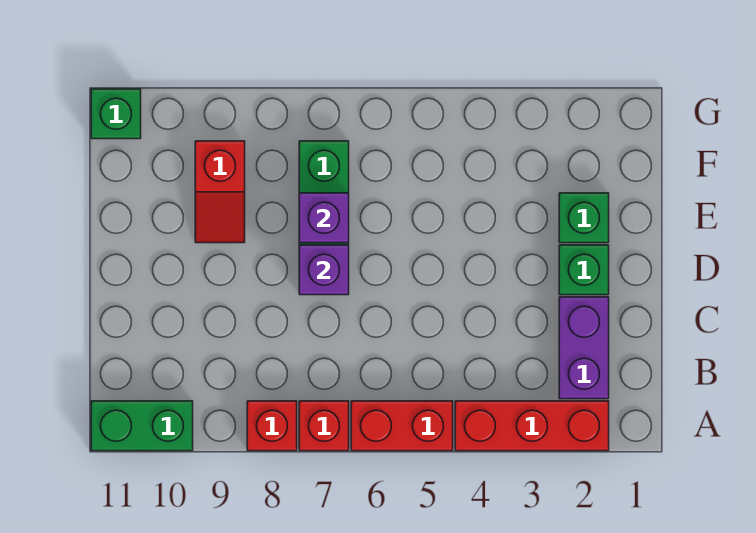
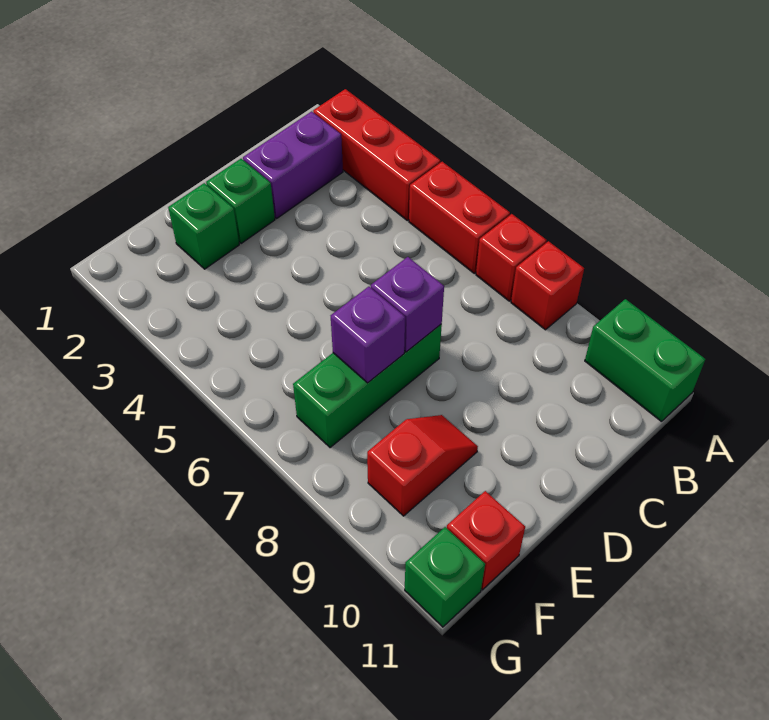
none -> red brick F11 level 1

